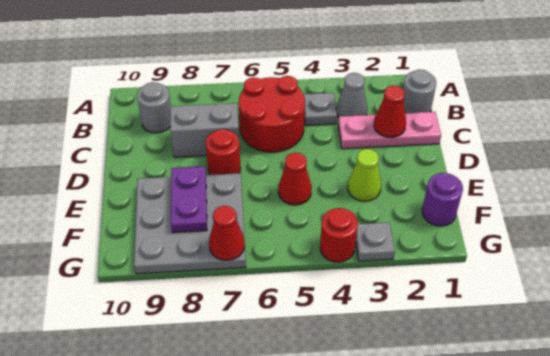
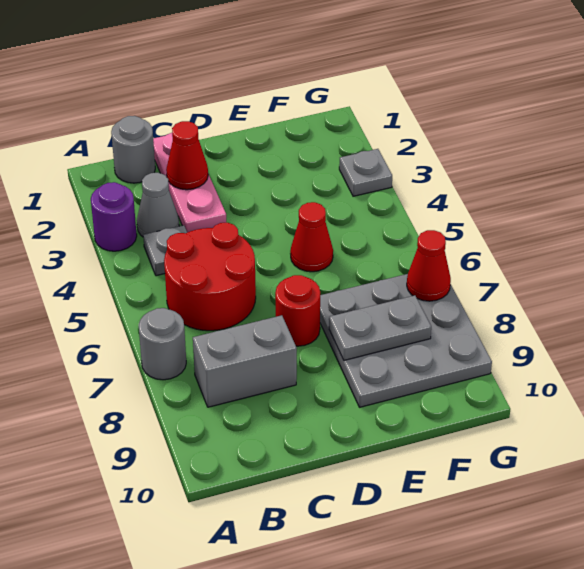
grey round brick B9 level 1 -> grey round brick A7 level 1
grey brick C7:C8 level 1 -> grey brick B8:C8 level 1
lime cone E3 level 1 -> none
purple plate E8:F8 level 2 -> grey plate E8:F8 level 2
purple round brick F1 level 1 -> purple round brick A3 level 1
red round brick G4 level 1 -> none

